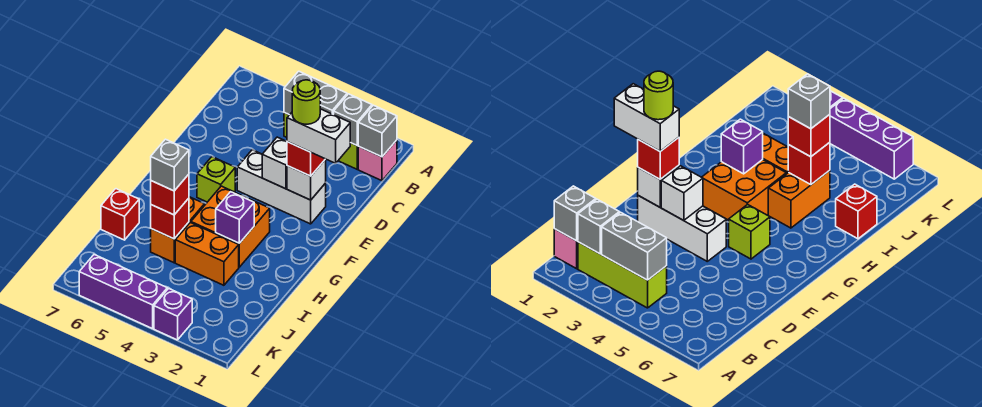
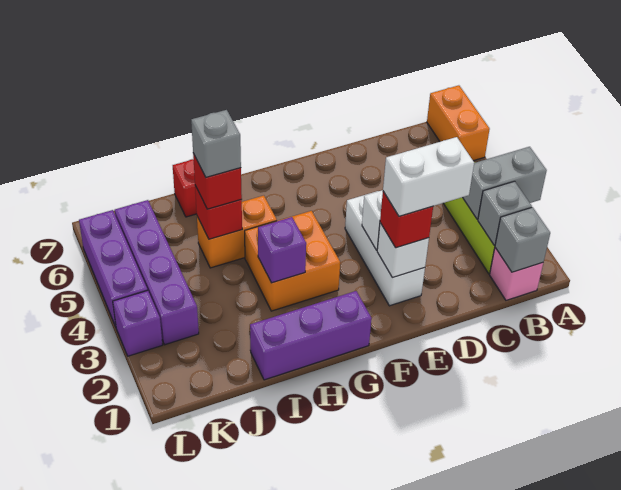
grey brick B3:B4 level 2 -> grey brick A3:B3 level 2
white brick E1:E2 level 4 -> white brick D2:E2 level 4
lime round brick E2 level 5 -> none
lime brick F5 level 1 -> none
none -> purple brick G1:I1 level 1
orange brick I3:I4 level 1 -> orange brick A6:A7 level 1
none -> purple brick K3:K6 level 1

